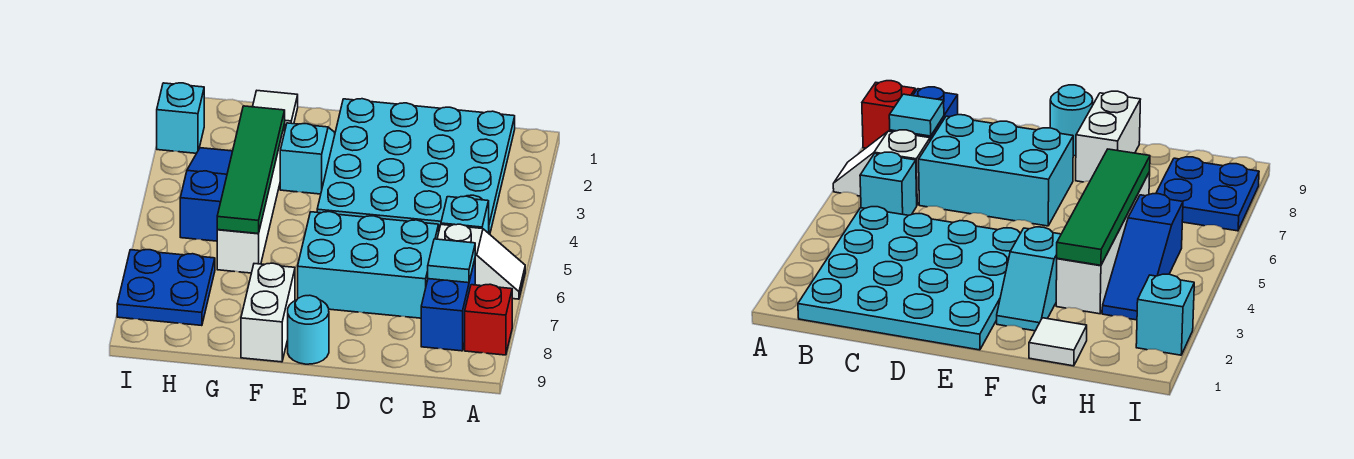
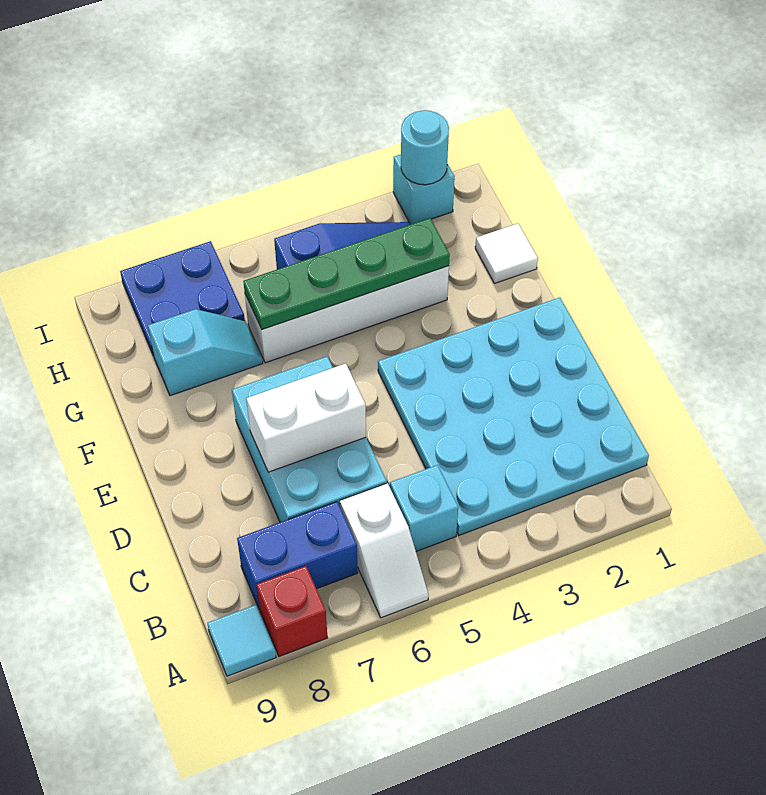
cyan tile B7 level 2 -> cyan tile A9 level 1
cyan round brick E9 level 1 -> cyan round brick I2 level 2
cyan slope F2:F3 level 1 top 3 -> cyan slope G7:G8 level 1 top 8
white brick F8:F9 level 1 -> white brick D6:D7 level 2
green tile G3:G6 level 2 -> green plate G3:G6 level 2

